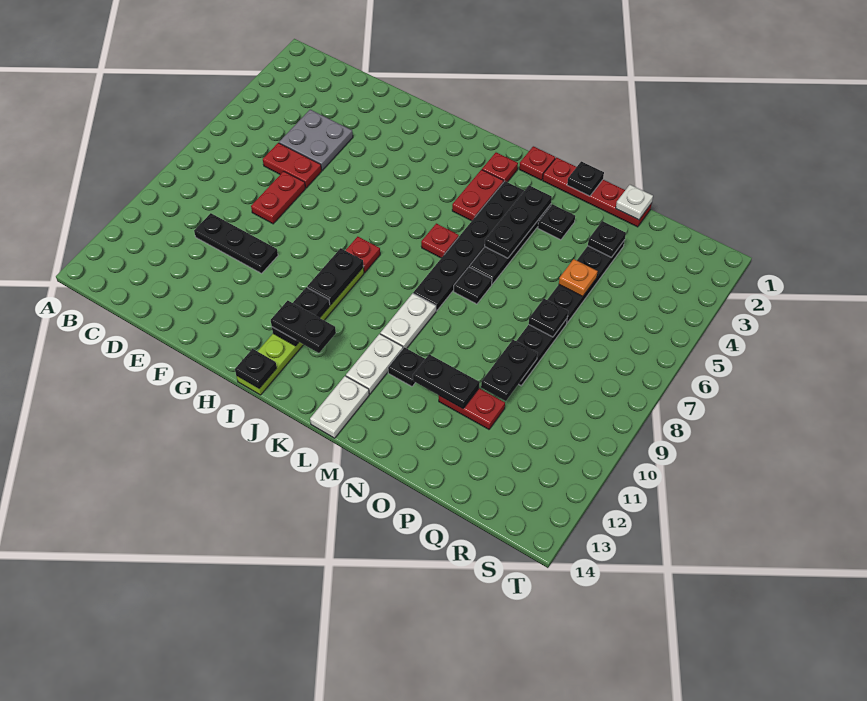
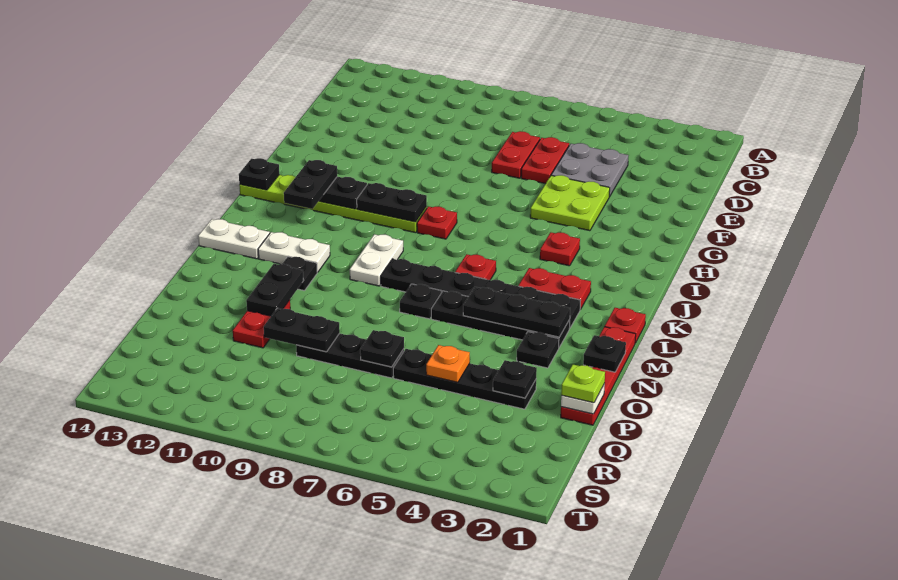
black plate D10:F10 level 1 -> none
red plate E7:E8 level 1 -> red plate D7:E7 level 1
none -> lime plate F4:G5 level 1
red plate K2 level 1 -> red plate I4 level 1
white plate L9:L10 level 1 -> white plate K9:L9 level 1
none -> lime plate P1 level 3

